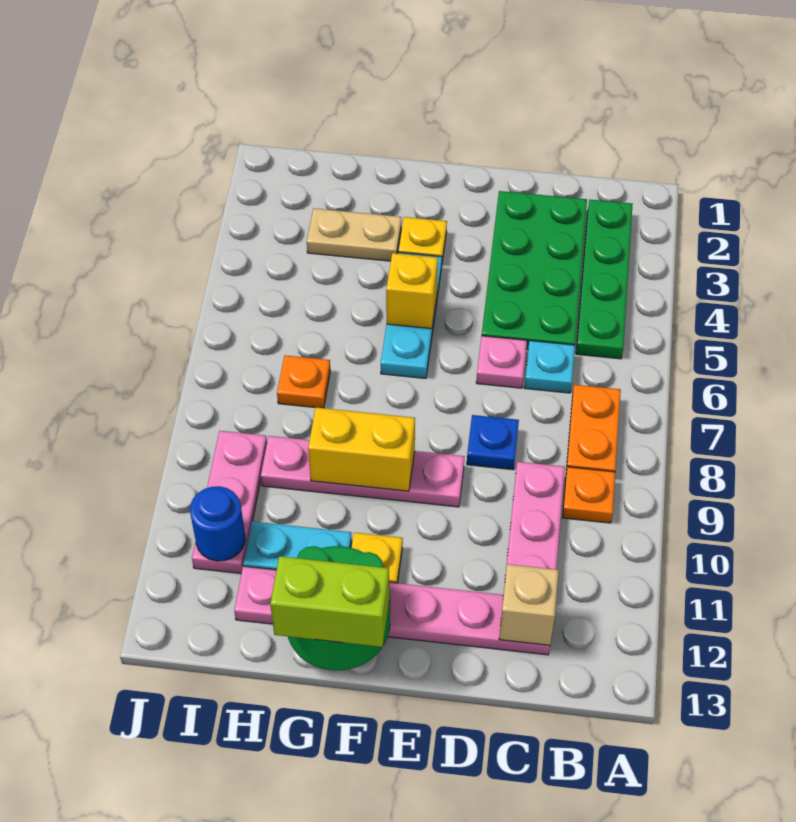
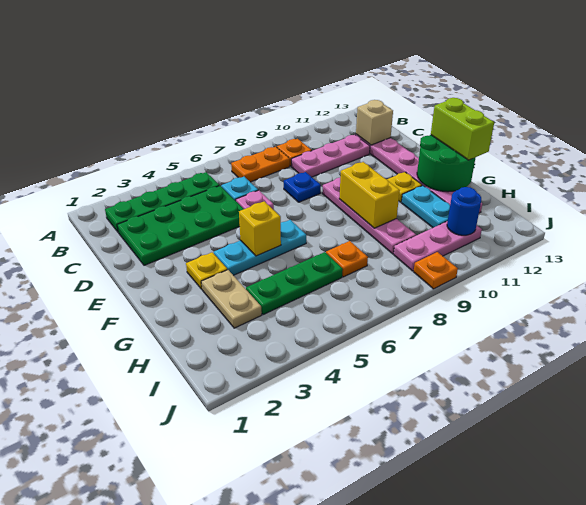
none -> green plate H4:H6 level 1
none -> orange plate J9 level 1

